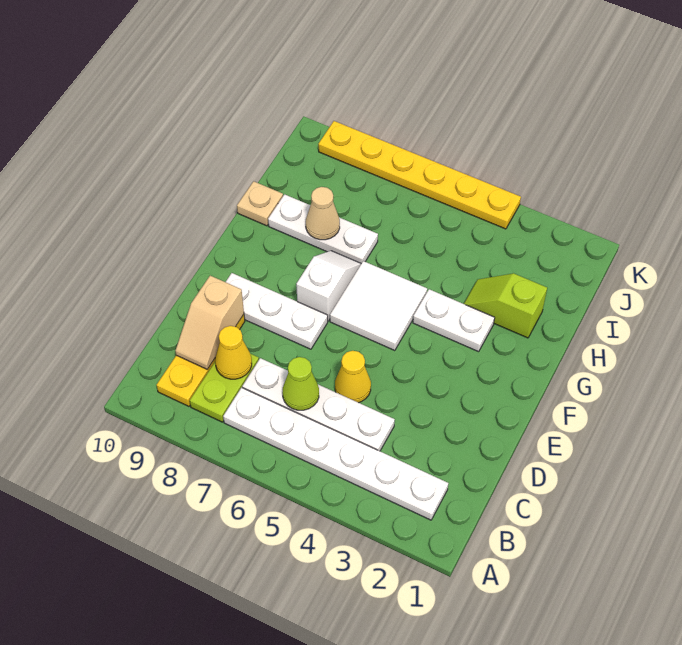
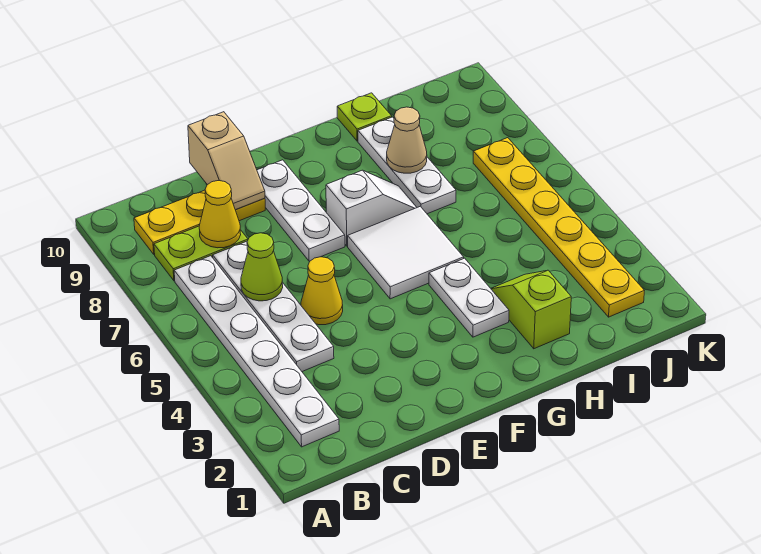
tan slope C9:D9 level 2 top D -> tan slope D9:D10 level 2 top 10
tan plate H10 level 1 -> lime plate H10 level 1
yellow plate K4:K9 level 1 -> yellow plate J2:J7 level 1

